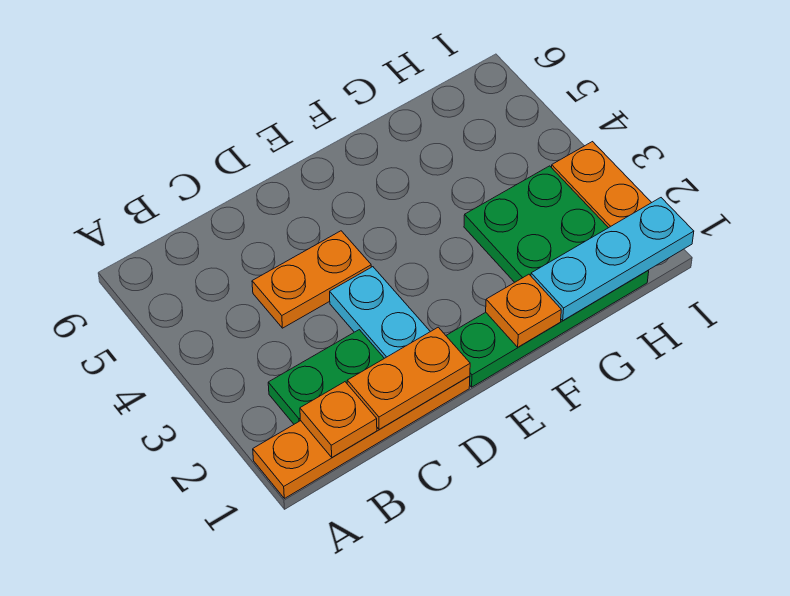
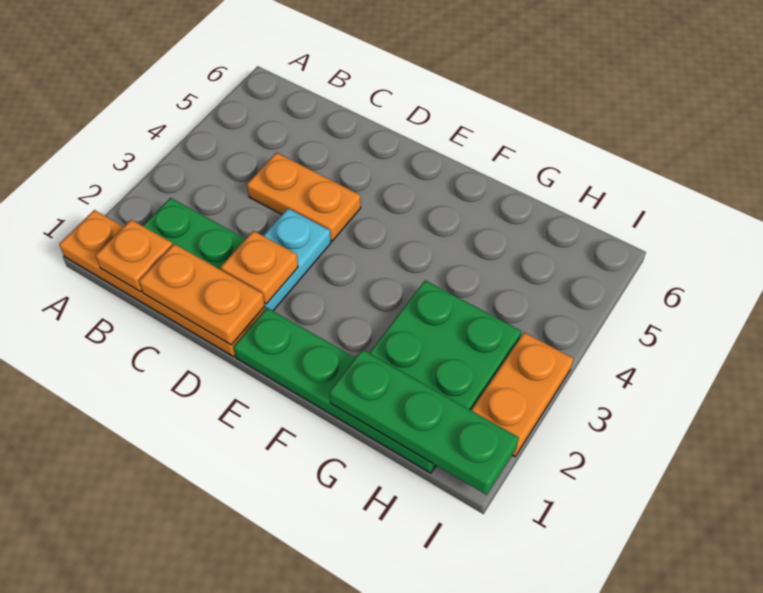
orange plate F1 level 2 -> orange plate D2 level 2
cyan plate G1:I1 level 2 -> green plate G1:I1 level 2

